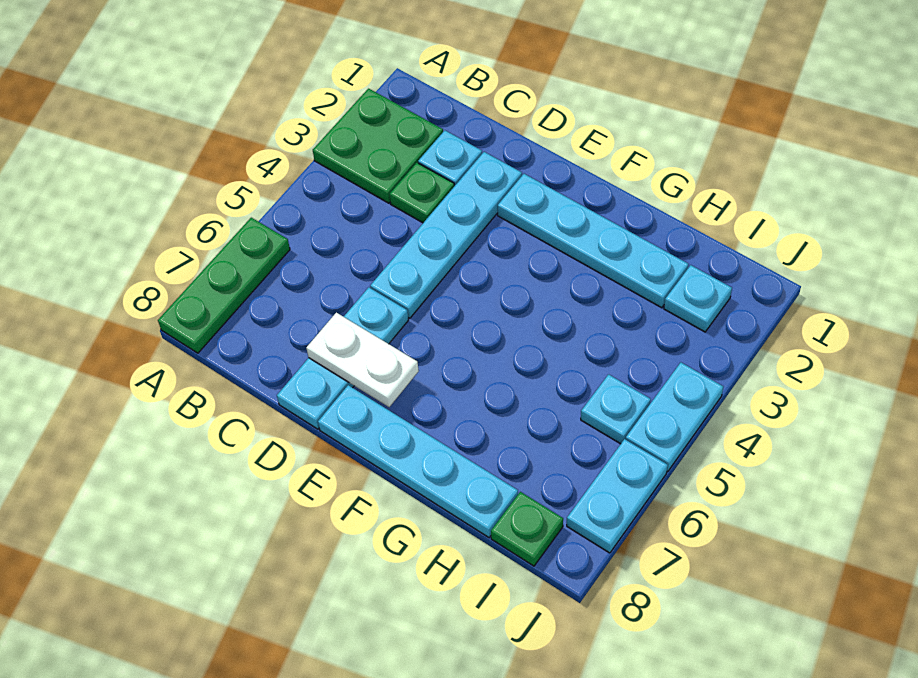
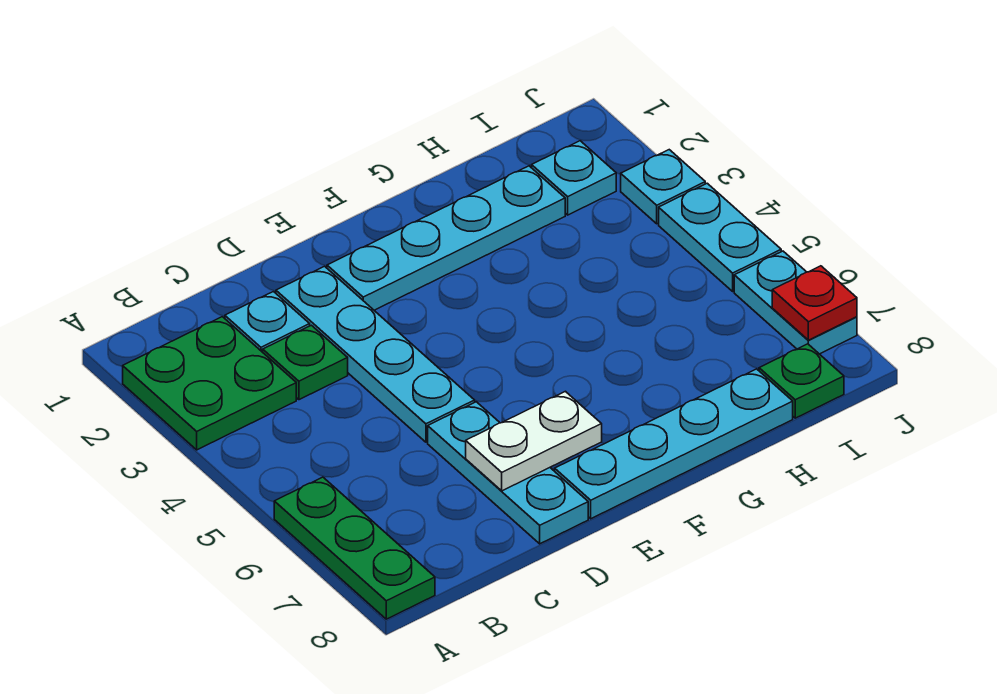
cyan plate I5 level 1 -> cyan plate J3 level 1
none -> red plate J7 level 2

